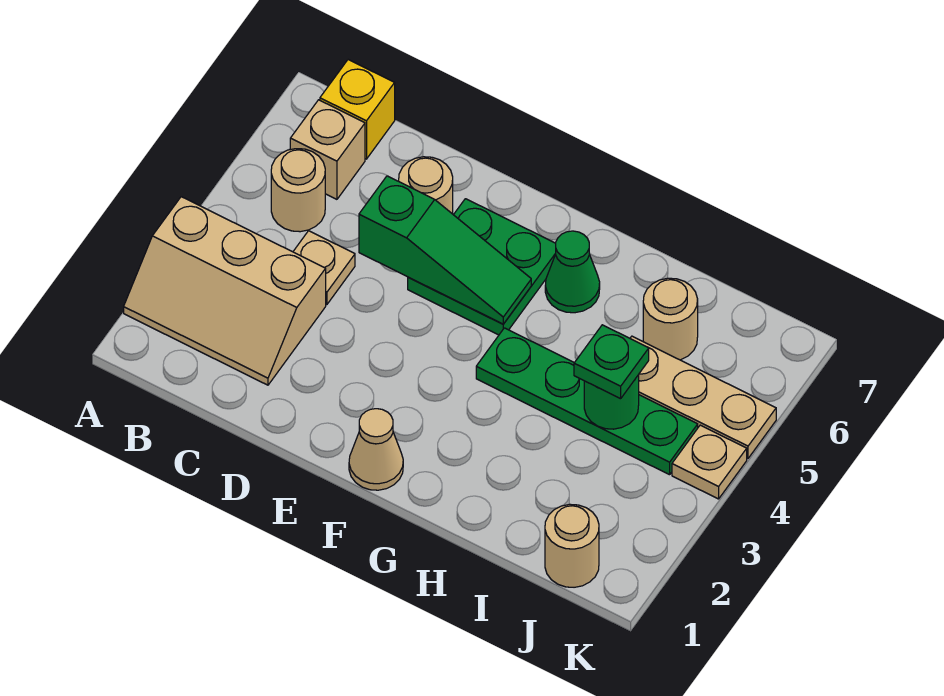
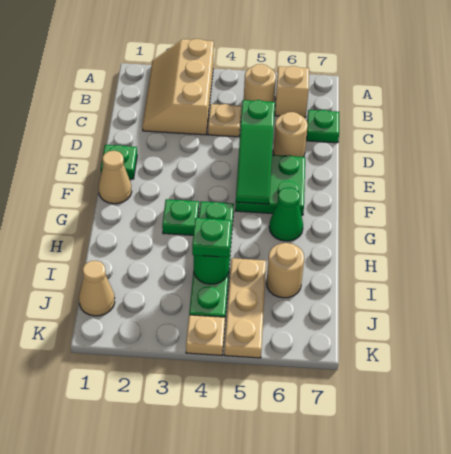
yellow brick B7 level 1 -> none
none -> green plate C7 level 1
none -> green plate E1 level 1
none -> green plate G3 level 1
tan round brick J1 level 1 -> tan cone J1 level 1

